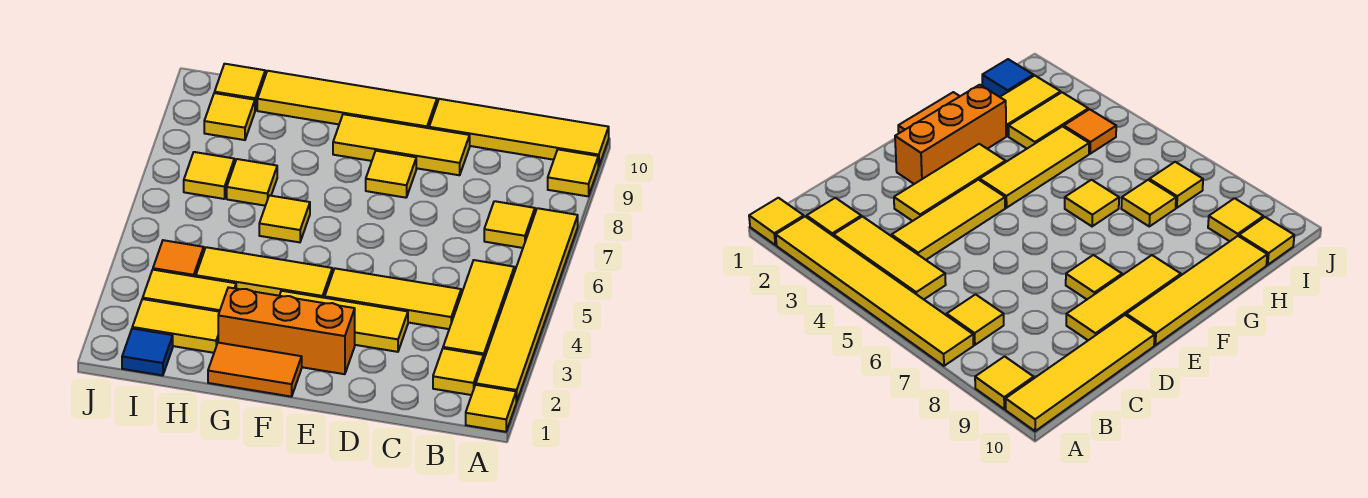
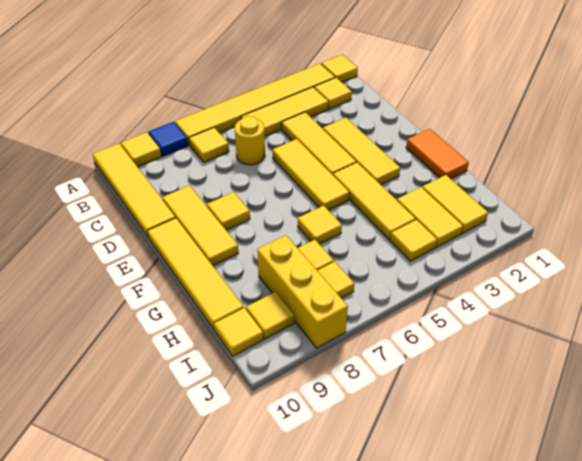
none -> yellow round brick C6 level 1
none -> yellow tile D5:F5 level 1
orange brick E2:G2 level 1 -> none
none -> yellow brick H8:J8 level 1
blue tile I1 level 1 -> blue tile A8 level 1
orange tile I4 level 1 -> yellow tile I4 level 1

